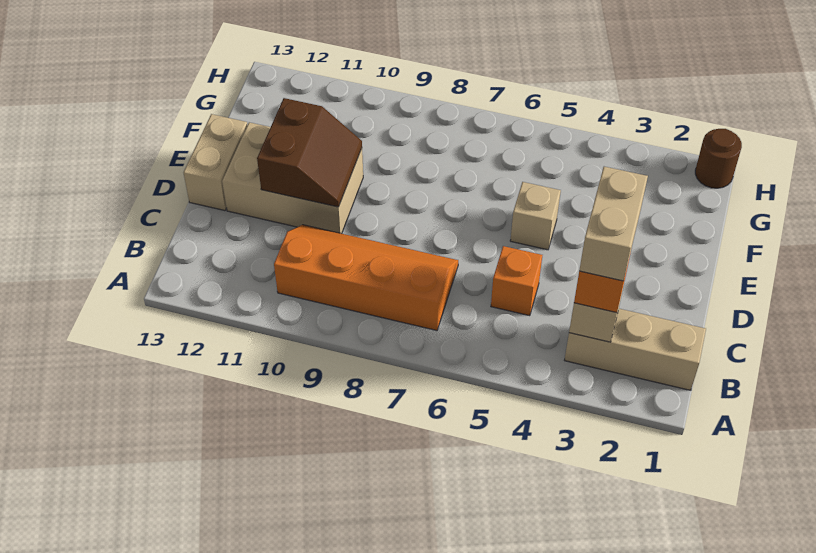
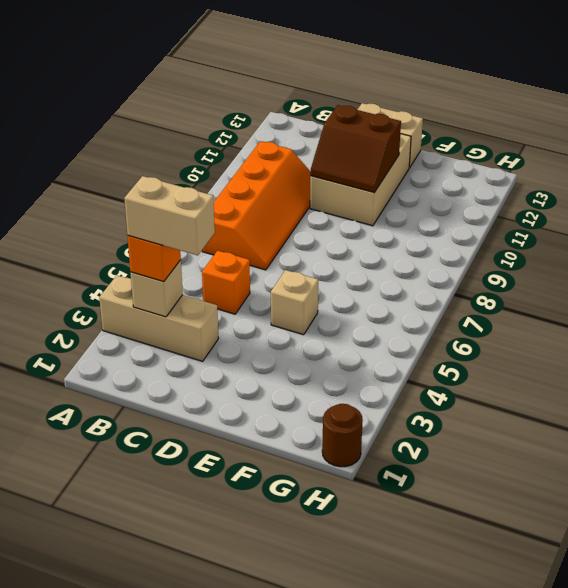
tan brick B1:B3 level 1 -> tan brick A3:C3 level 1

